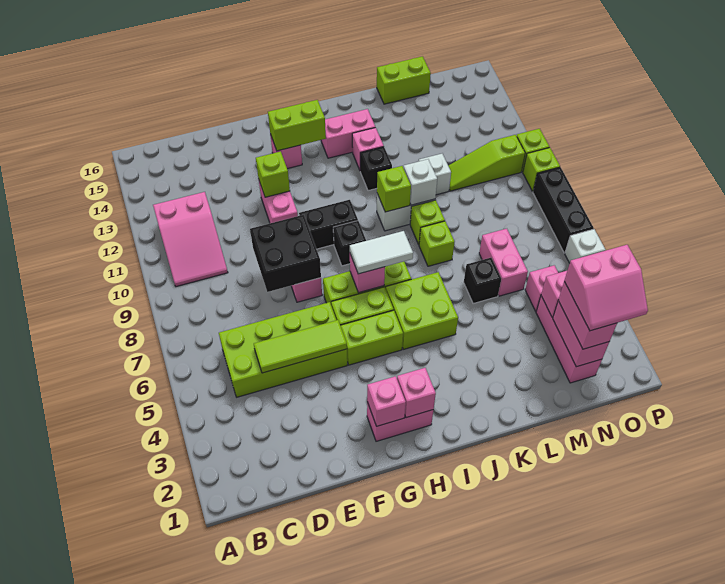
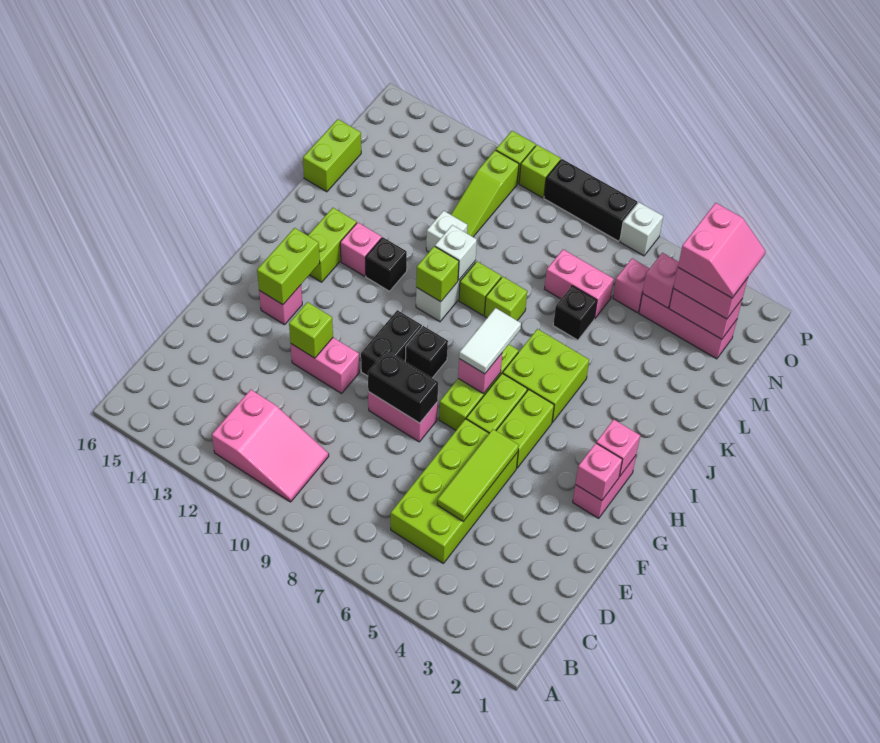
black brick E8:F9 level 2 -> black brick F8:F9 level 2
pink brick I14:J14 level 1 -> lime brick I14:J14 level 1

